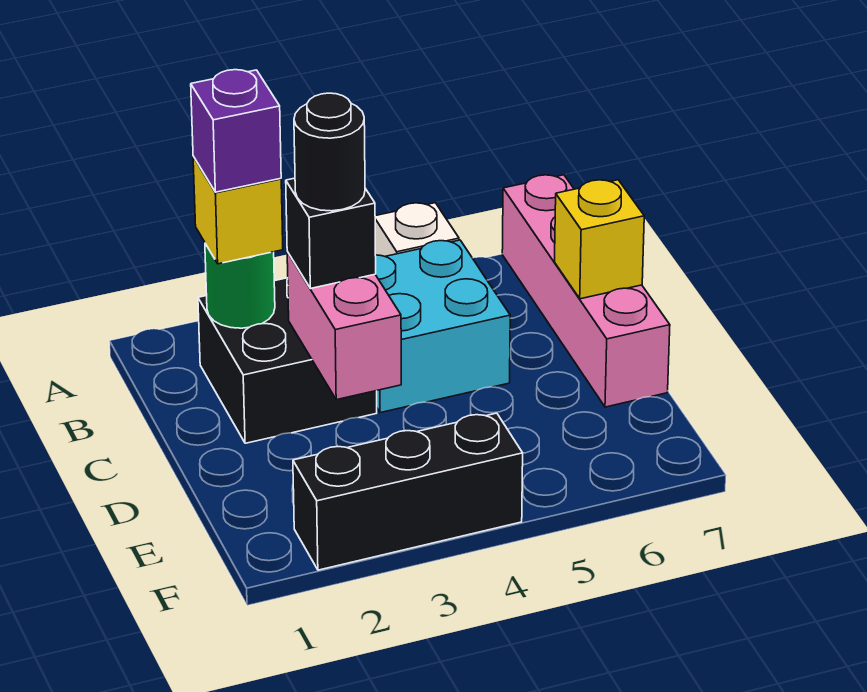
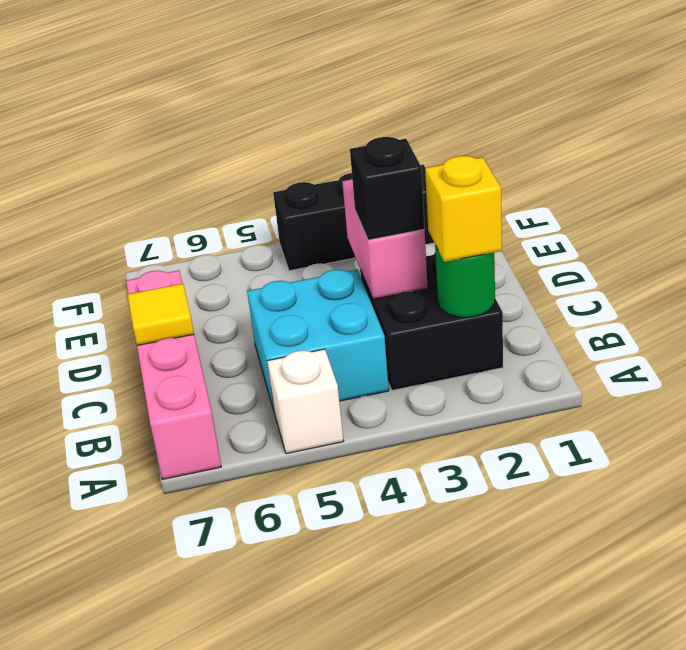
purple brick B2 level 4 -> none
black round brick C3 level 4 -> none
yellow brick C7 level 2 -> yellow tile C7 level 2

